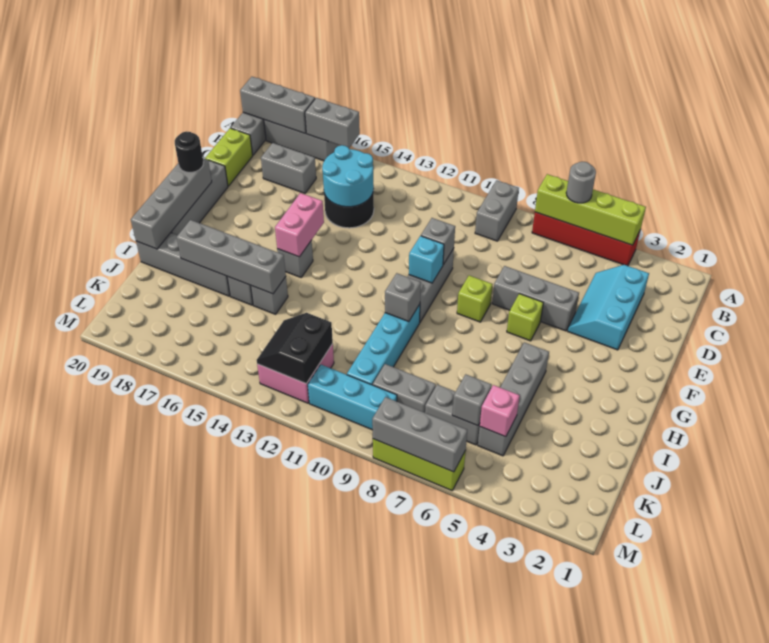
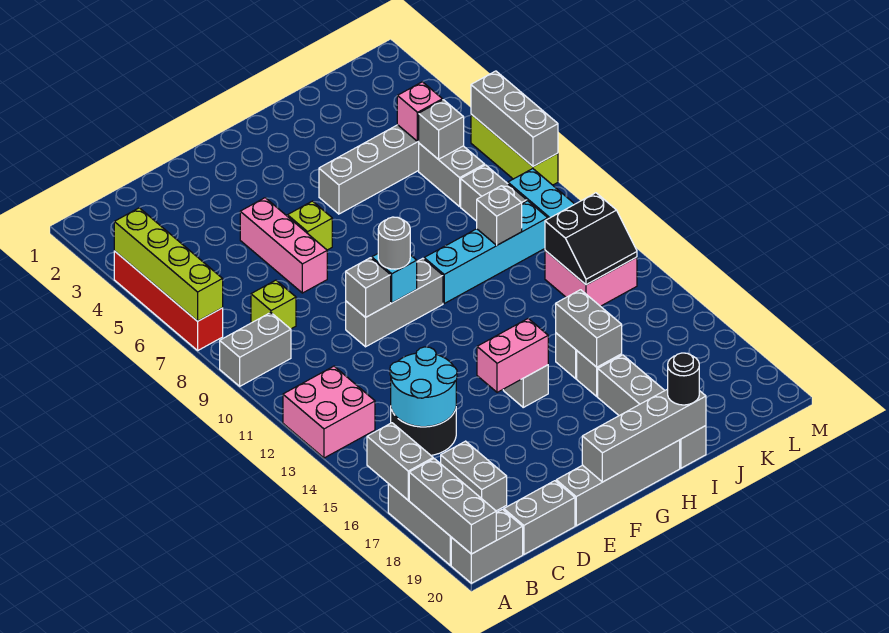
grey round brick A6 level 3 -> grey round brick F10 level 3
none -> pink brick A12:B13 level 1
cyan slope C3:E4 level 1 top 3 -> none
lime brick C20:D20 level 1 -> grey brick C20:D20 level 1
grey brick E5:E7 level 1 -> pink brick E5:E7 level 1
lime brick F8 level 1 -> lime brick C8 level 1
black round brick F20 level 3 -> black round brick I20 level 3
grey brick H10 level 2 -> grey brick J10 level 2
grey brick I15:I18 level 2 -> grey brick I15:I16 level 2

